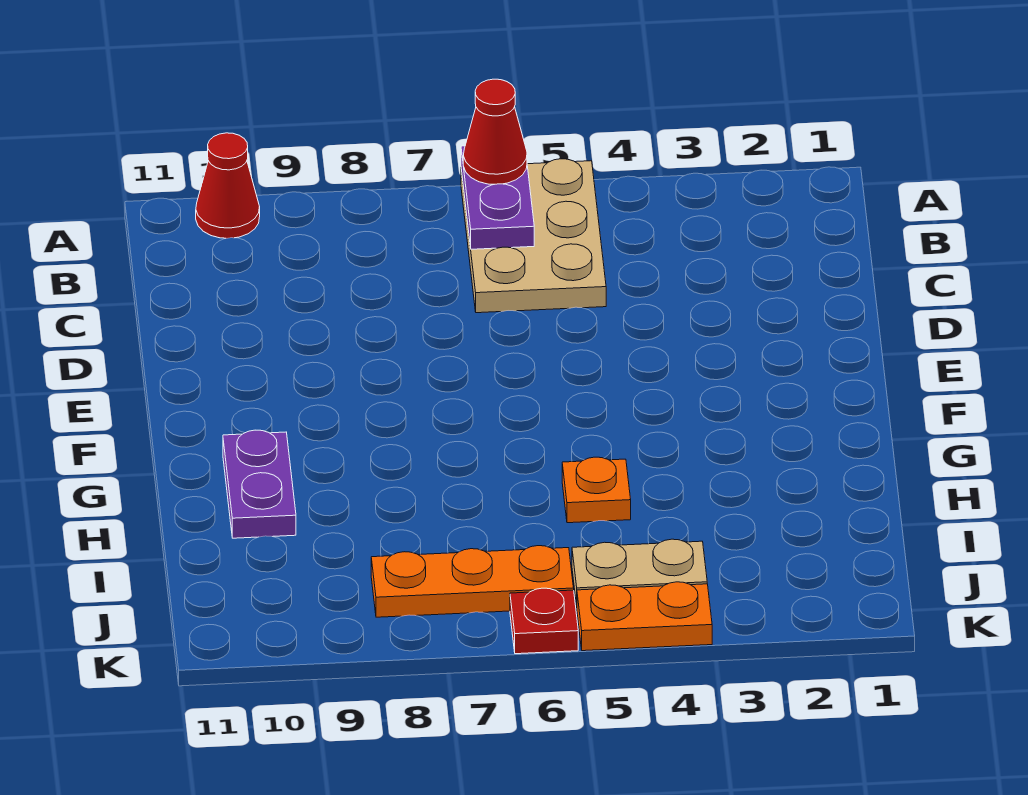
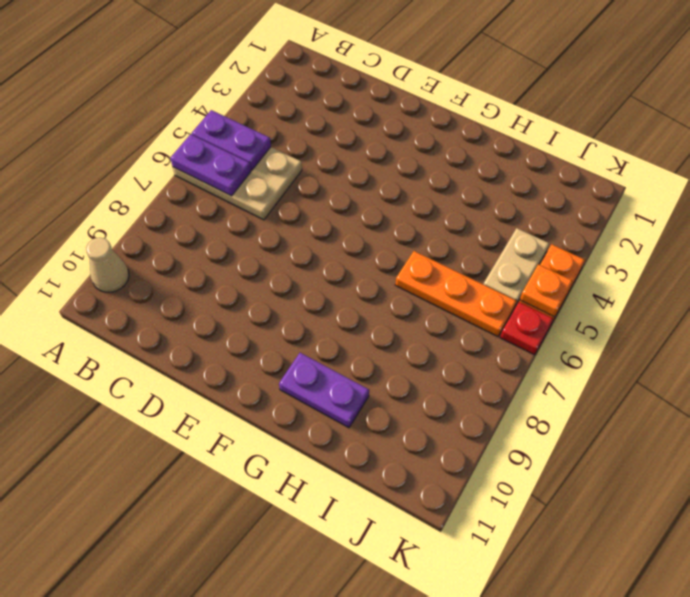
none -> purple plate A5:B5 level 2
red cone A6 level 3 -> none
red cone A10 level 1 -> tan cone A10 level 1
orange plate H5 level 1 -> orange plate K5 level 2
orange plate J6:J8 level 1 -> orange plate H6:J6 level 1

